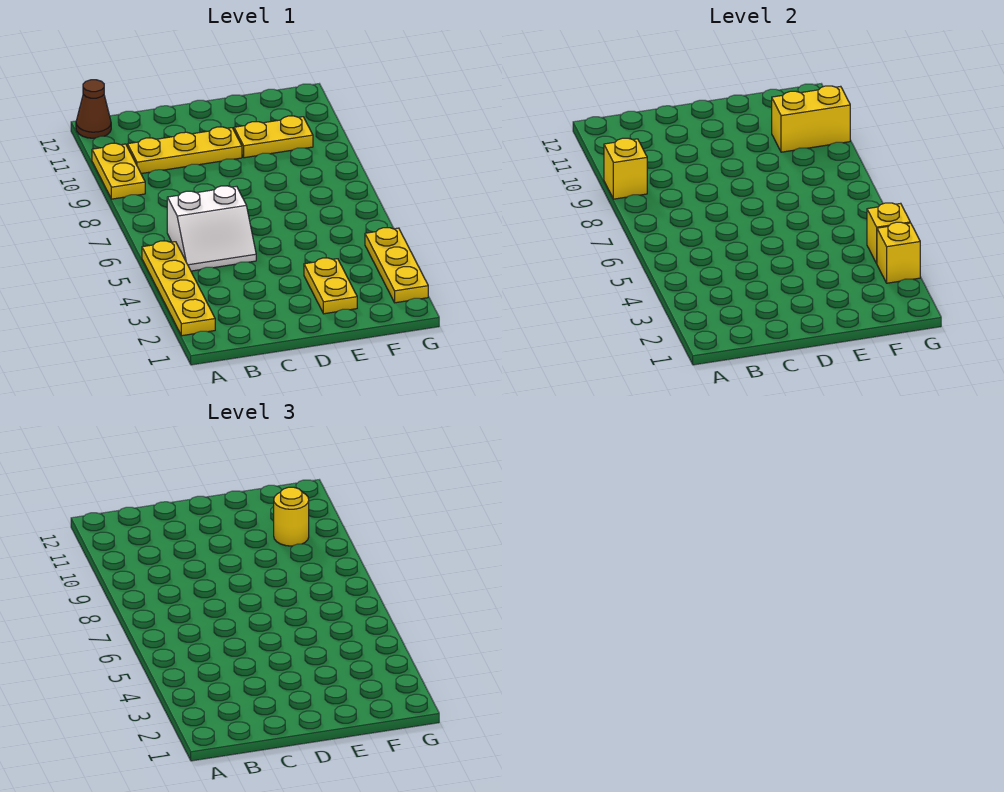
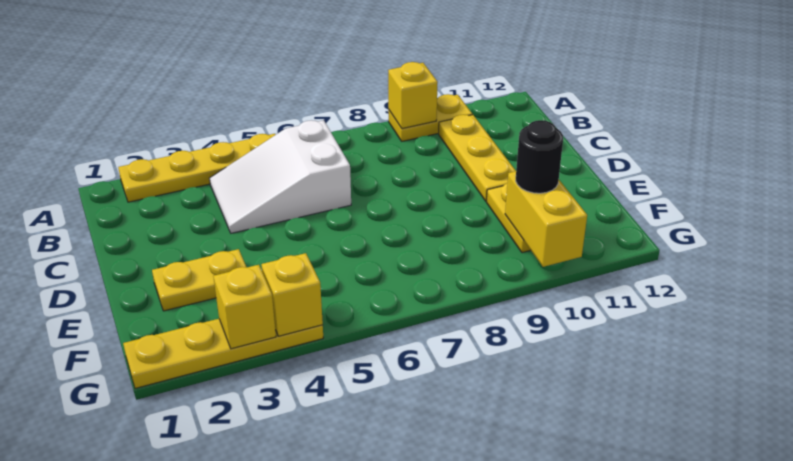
brown cone A12 level 1 -> none
white slope B5:C6 level 1 top 6 -> white slope B4:C6 level 1 top 6
yellow round brick F10 level 3 -> black round brick F10 level 3
yellow plate G2:G4 level 1 -> yellow plate G1:G4 level 1

